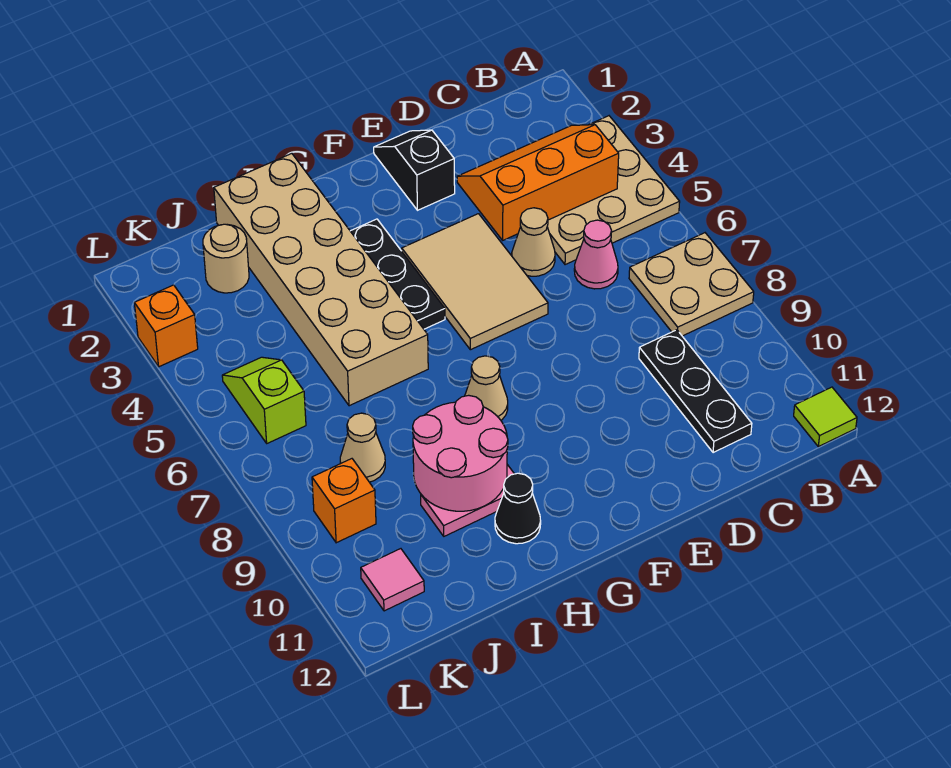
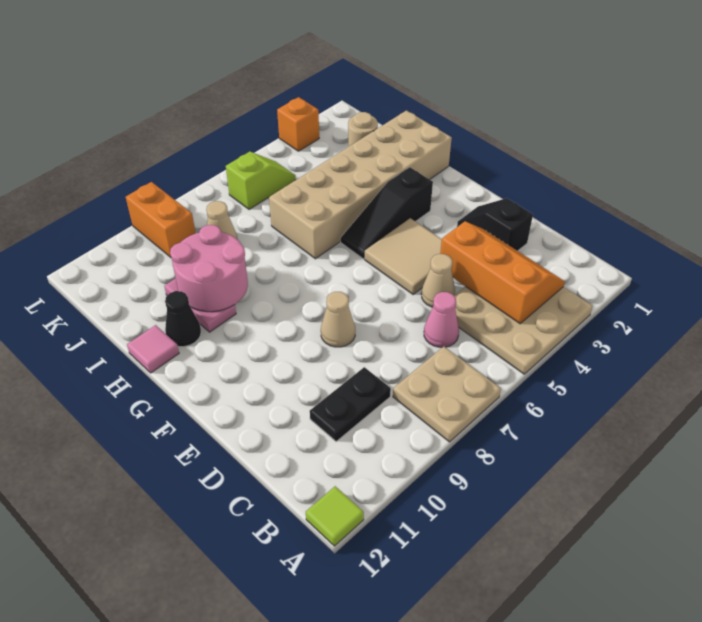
black plate C9:C11 level 1 -> black plate C9:C10 level 1
black slope E1:E2 level 1 top 2 -> black slope D2:E2 level 1 top D
tan tile E4:F6 level 1 -> tan tile E4:F5 level 1
black plate G3:G5 level 1 -> black slope G3:G5 level 1 top 3
tan cone G8 level 1 -> tan cone E8 level 1
orange brick K9 level 1 -> orange brick K9:L9 level 1
pink tile K11 level 1 -> pink tile H12 level 1

